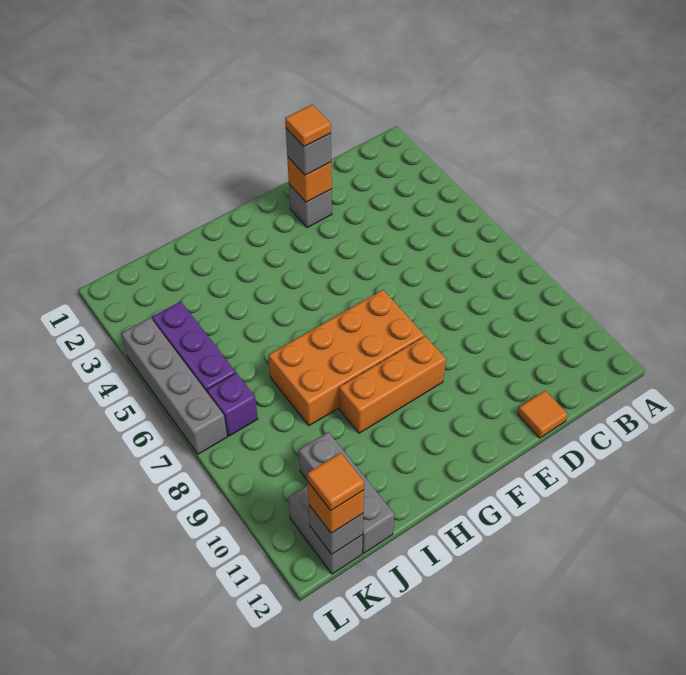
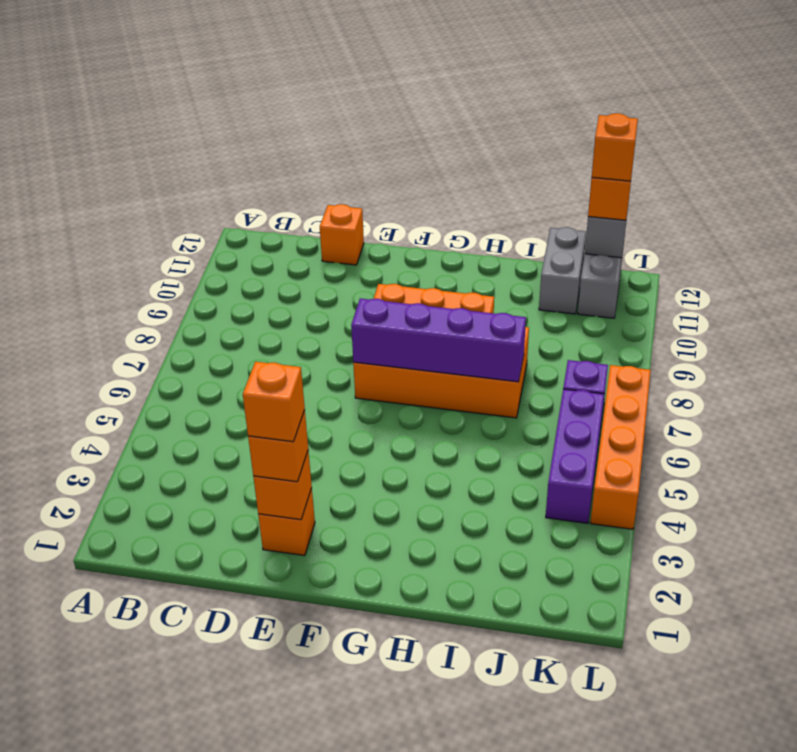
orange tile D12 level 1 -> orange brick D12 level 1
grey brick E2 level 1 -> orange brick E2 level 1
grey brick E2 level 3 -> orange brick E2 level 3
orange tile E2 level 4 -> orange brick E2 level 4
none -> purple brick F7:I7 level 2
grey brick J10:J12 level 1 -> grey brick J11:J12 level 1
orange tile K12 level 4 -> orange brick K12 level 4
grey brick L4:L7 level 1 -> orange brick L4:L7 level 1

